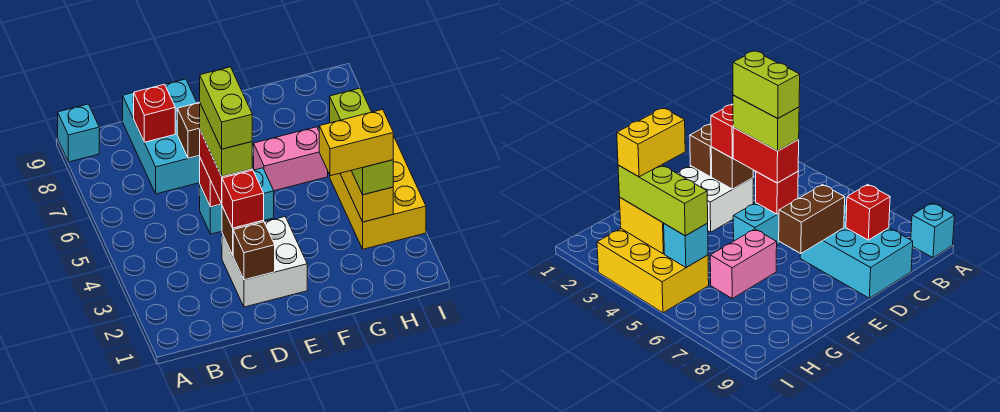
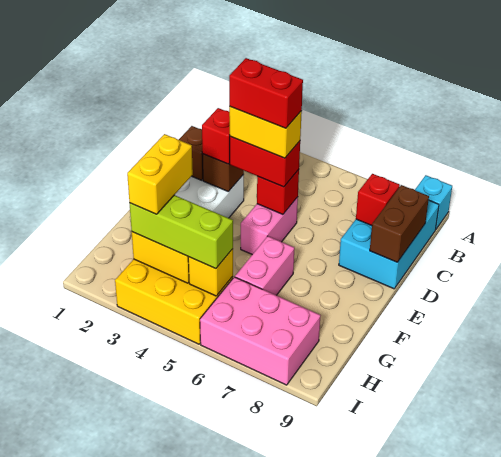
cyan brick C7:D9 level 1 -> cyan brick B8:D9 level 1
lime brick D4:D5 level 4 -> yellow brick D4:D5 level 4
lime brick D4:D5 level 5 -> red brick D4:D5 level 5
cyan brick D5:E5 level 1 -> pink brick D5:E5 level 1
brown brick D7:E7 level 2 -> brown brick C9:D9 level 2
cyan brick H5 level 2 -> yellow brick H5 level 2
none -> pink brick H6:I8 level 1

